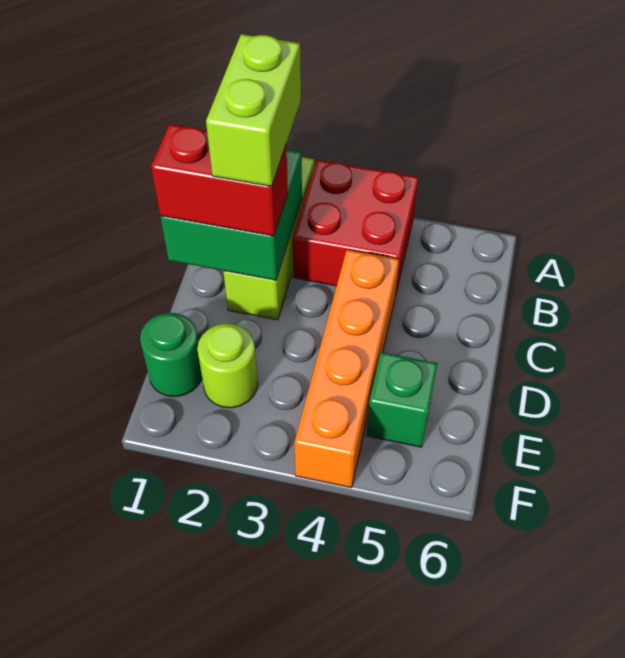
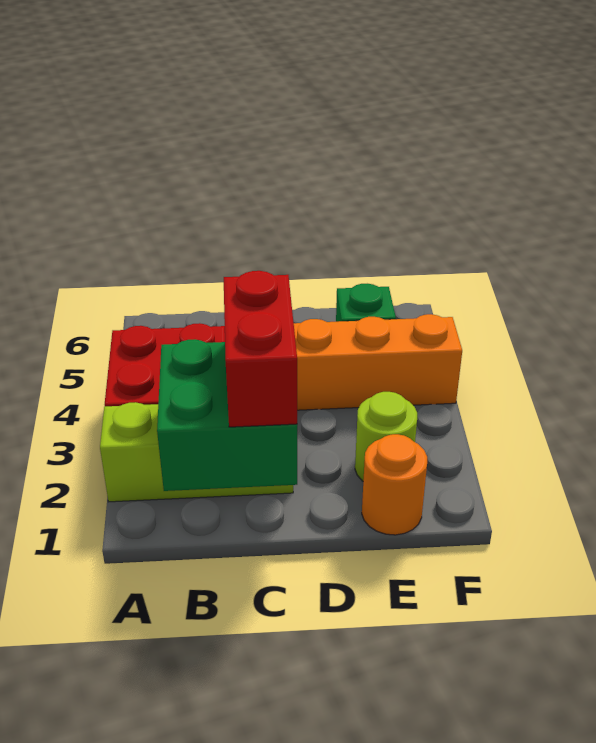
lime brick B2:C2 level 4 -> none
green round brick E1 level 1 -> orange round brick E1 level 1

